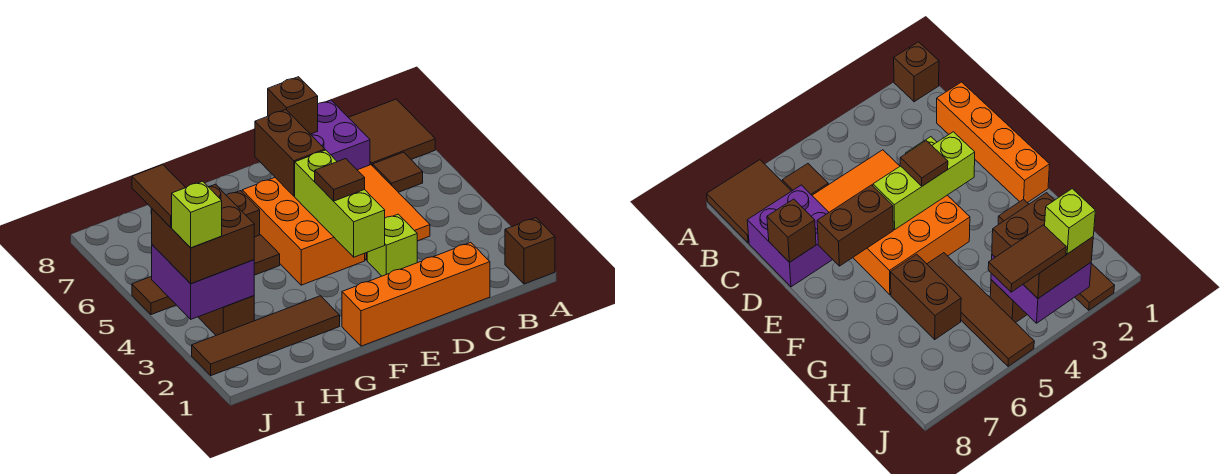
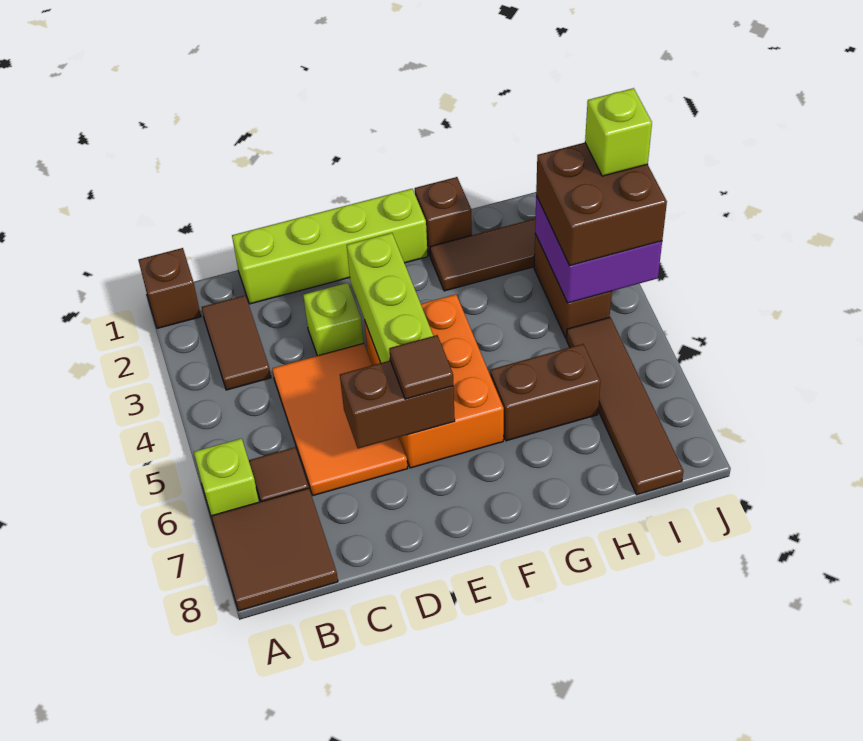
none -> lime brick A6 level 1
orange brick C1:F1 level 1 -> lime brick C1:F1 level 1
purple brick C7:D8 level 1 -> none
brown brick D8 level 2 -> brown brick G1 level 1
brown tile E4 level 3 -> brown tile E6 level 3
brown brick E6:E7 level 2 -> brown brick D6:E6 level 2
brown tile G5:J5 level 1 -> brown tile I5:I8 level 1
brown tile J4:J5 level 4 -> brown tile B2:B3 level 1

